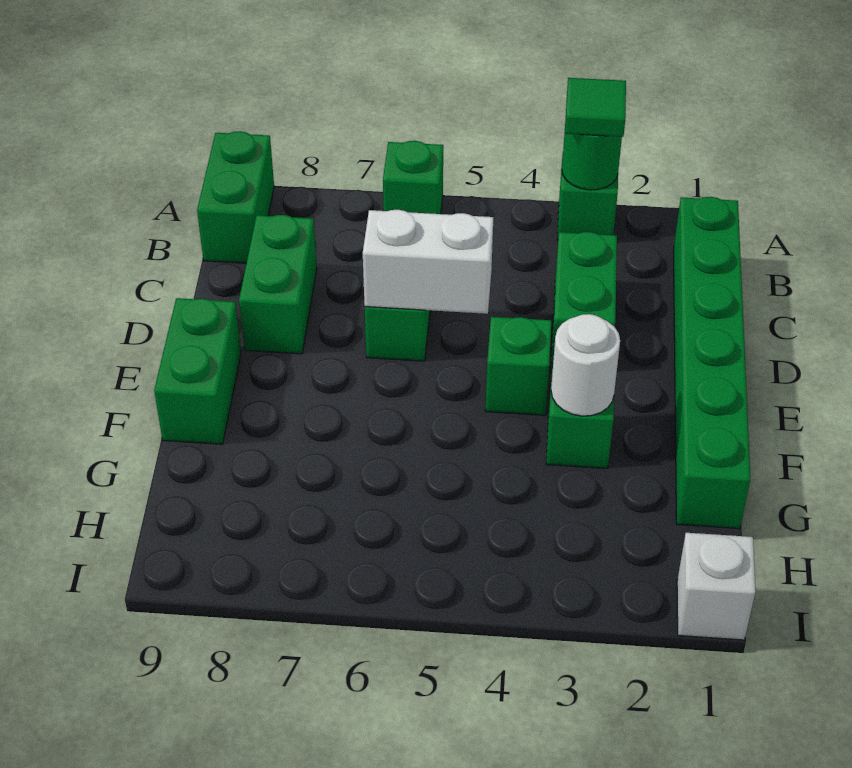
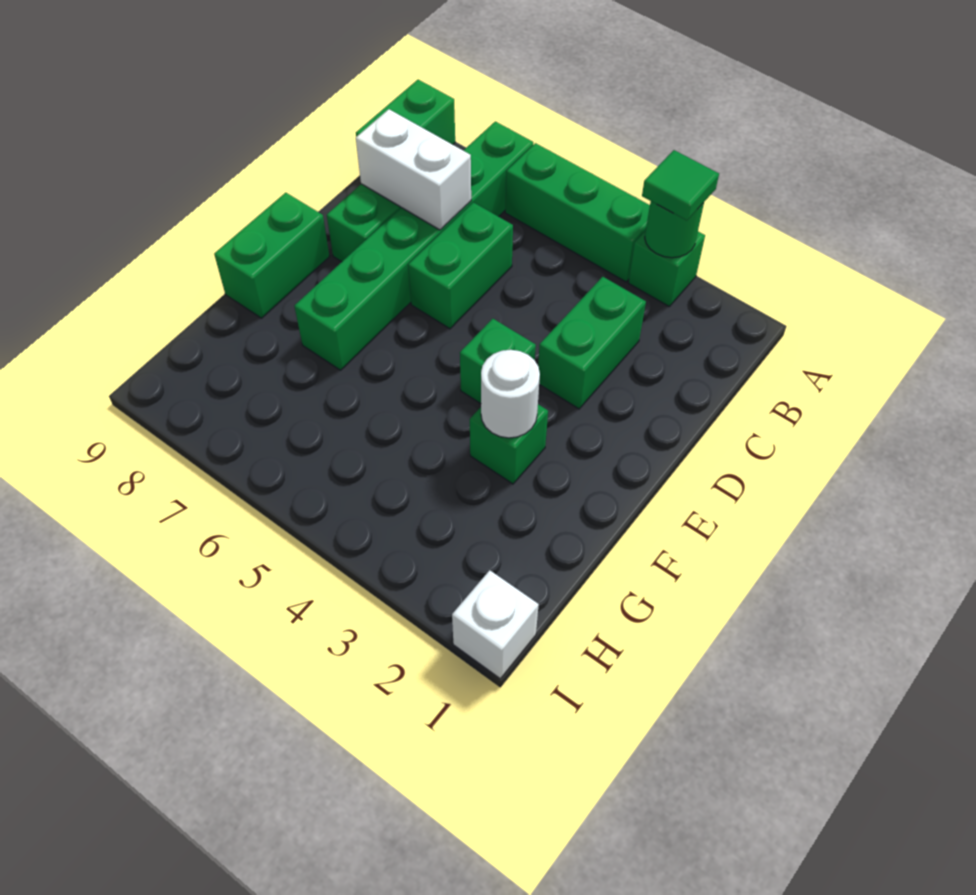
green brick A6 level 1 -> green brick A4:A6 level 1
green brick B1:G1 level 1 -> green brick A7:F7 level 1
white brick D5:D6 level 2 -> white brick C7:C8 level 2

